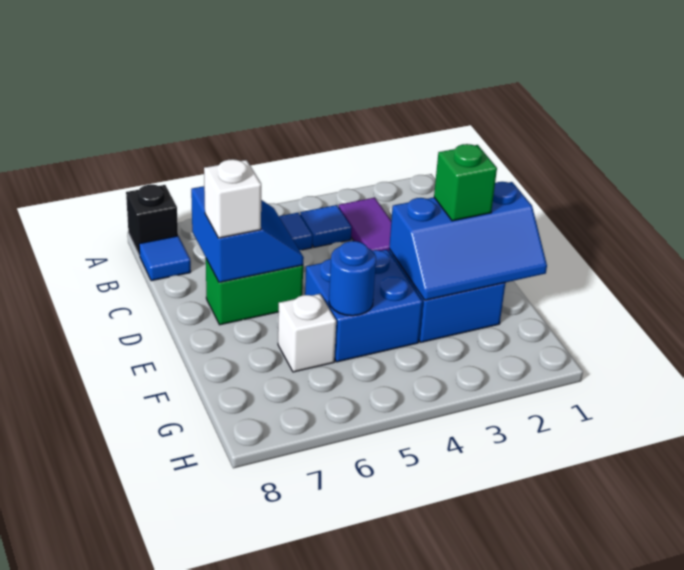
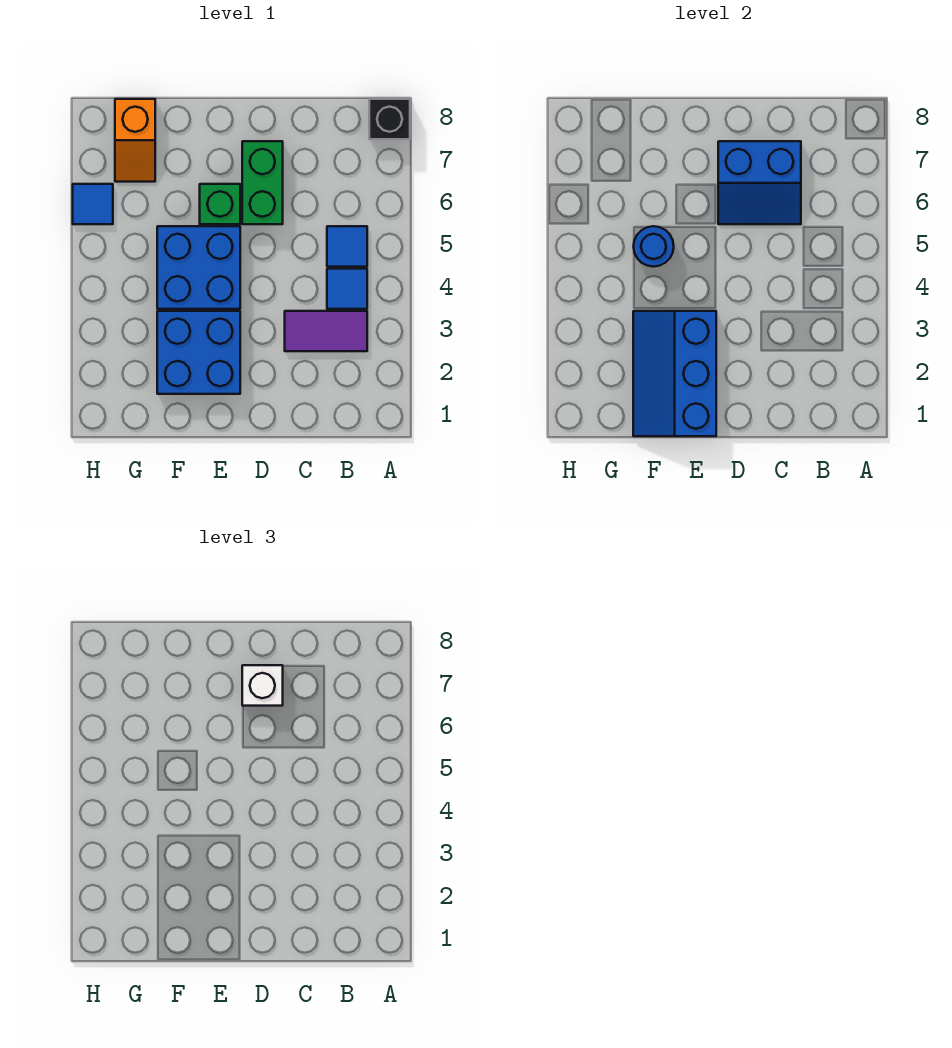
blue tile B8 level 1 -> blue tile H6 level 1
green brick E2 level 3 -> green brick E6 level 1
white brick F6 level 1 -> none
none -> orange slope G7:G8 level 1 top 8

